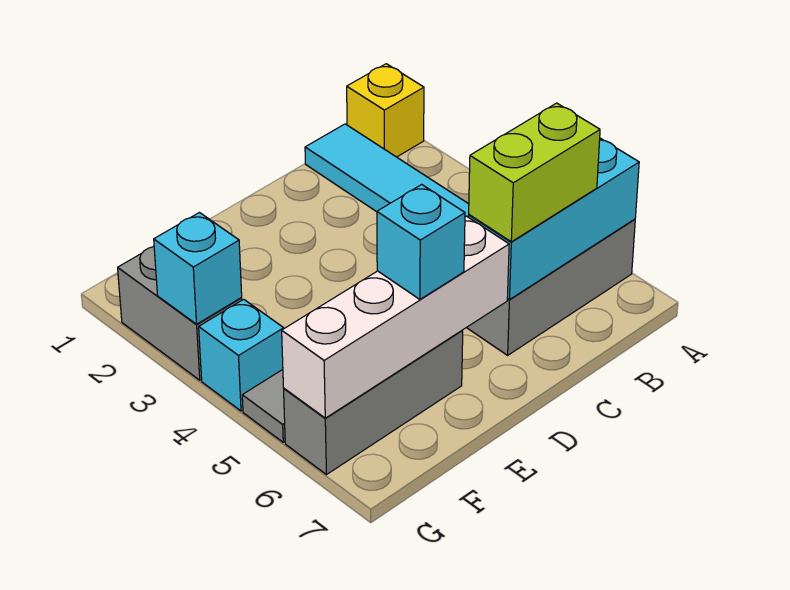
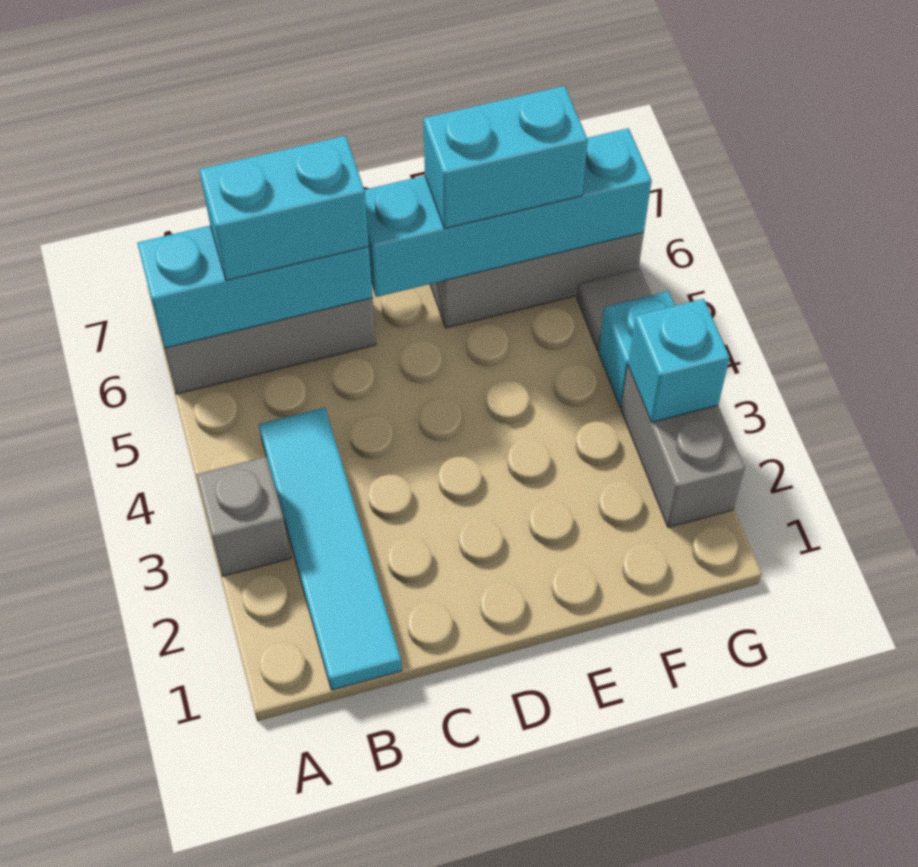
yellow brick A1 level 1 -> none
none -> grey brick A3 level 1
lime brick B6:C6 level 3 -> cyan brick B6:C6 level 3
white brick D6:G6 level 2 -> cyan brick D6:G6 level 2
cyan brick E6 level 3 -> cyan brick E6:F6 level 3

